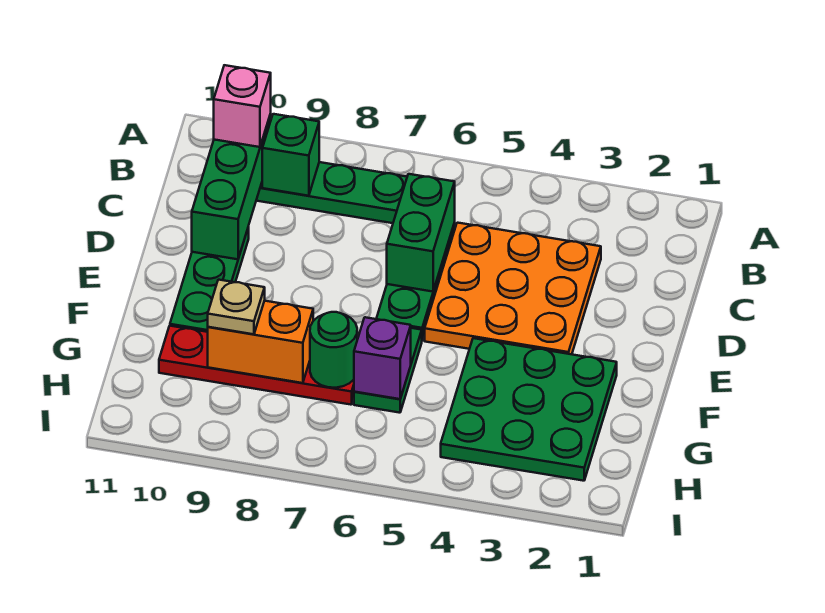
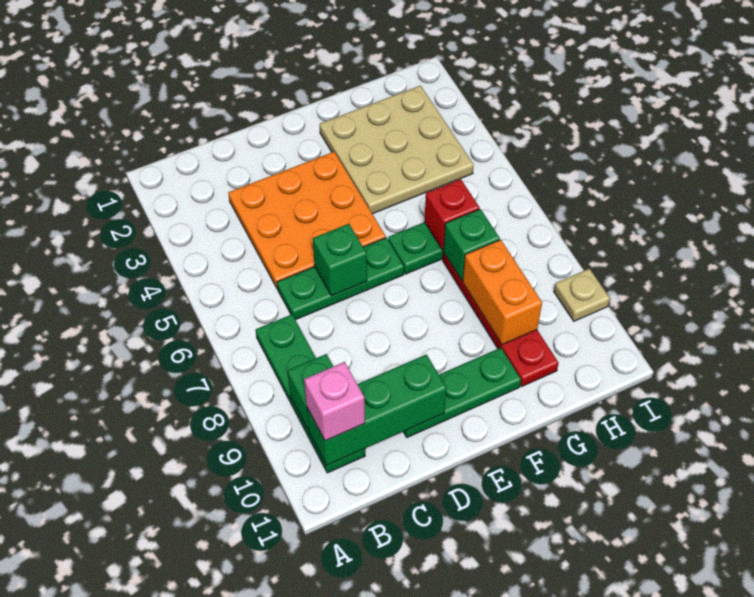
green brick C6:D6 level 2 -> green brick D6 level 2
green plate F2:H4 level 1 -> tan plate F2:H4 level 1
purple brick G6 level 2 -> red brick G6 level 2
green round brick G7 level 2 -> green brick G7 level 2
tan plate G9 level 3 -> tan plate I9 level 1

